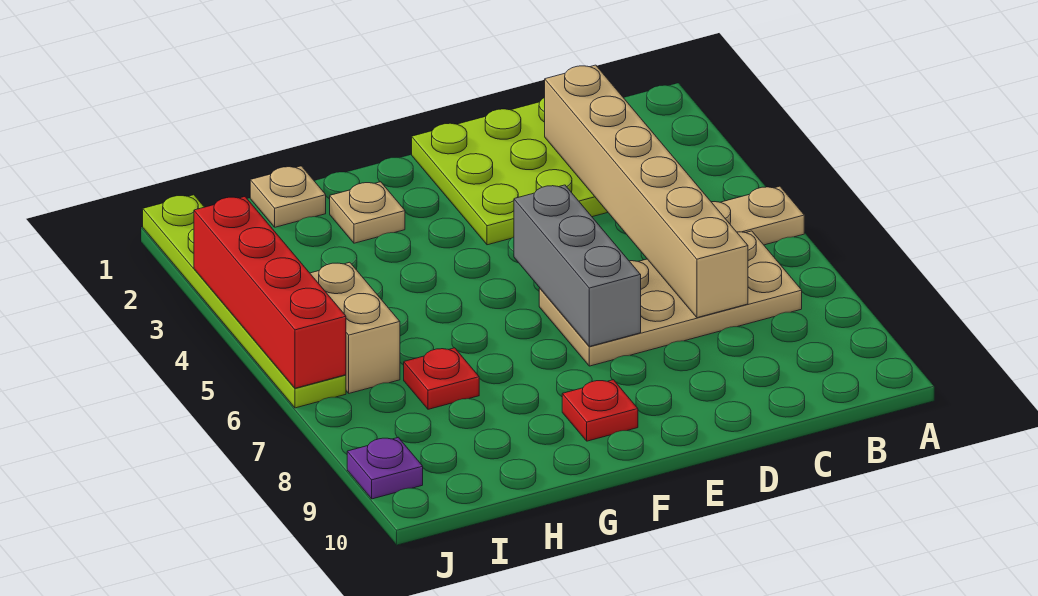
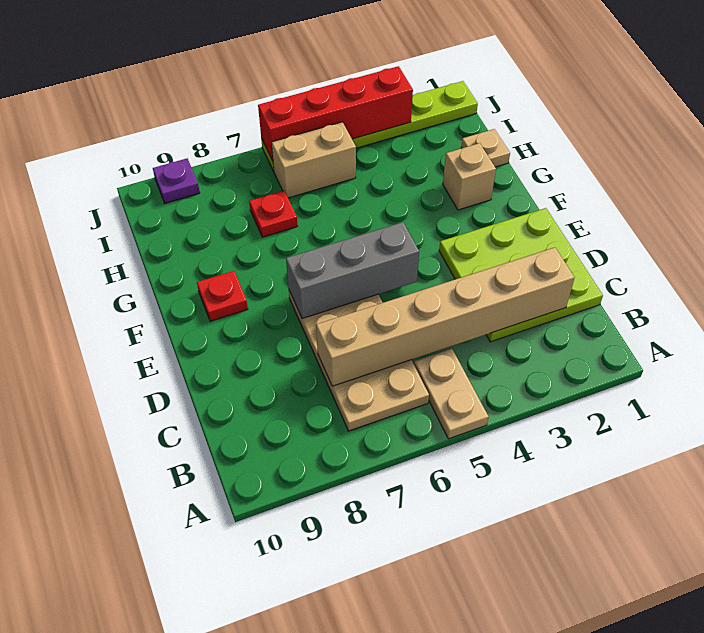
tan plate G2 level 1 -> tan brick G2 level 1

